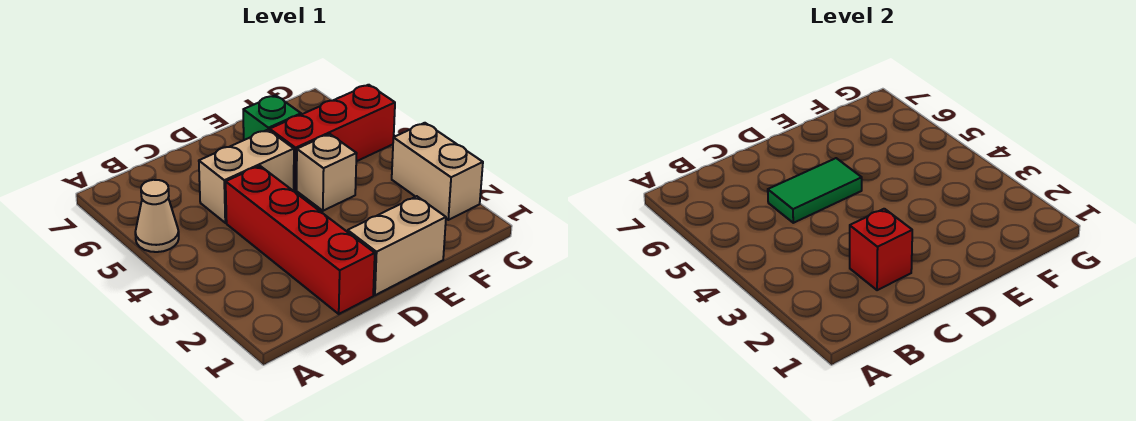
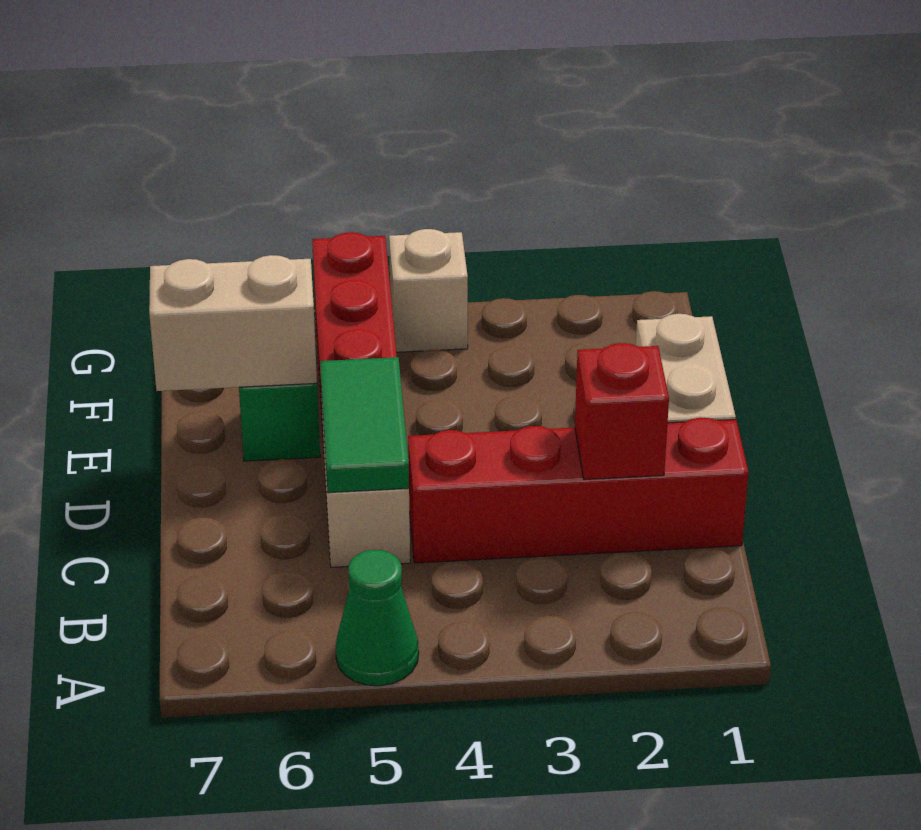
tan cone A5 level 1 -> green cone A5 level 1
tan brick E4 level 1 -> tan brick G4 level 1
tan brick G2:G3 level 1 -> tan brick E6:E7 level 2

